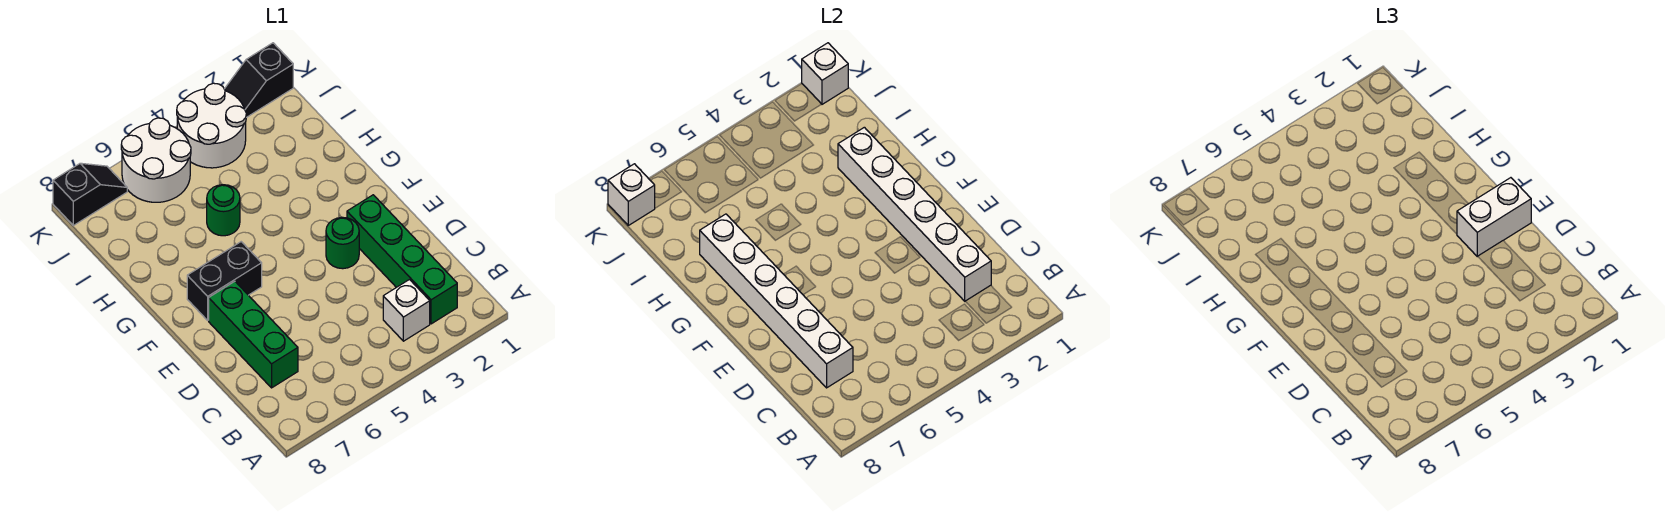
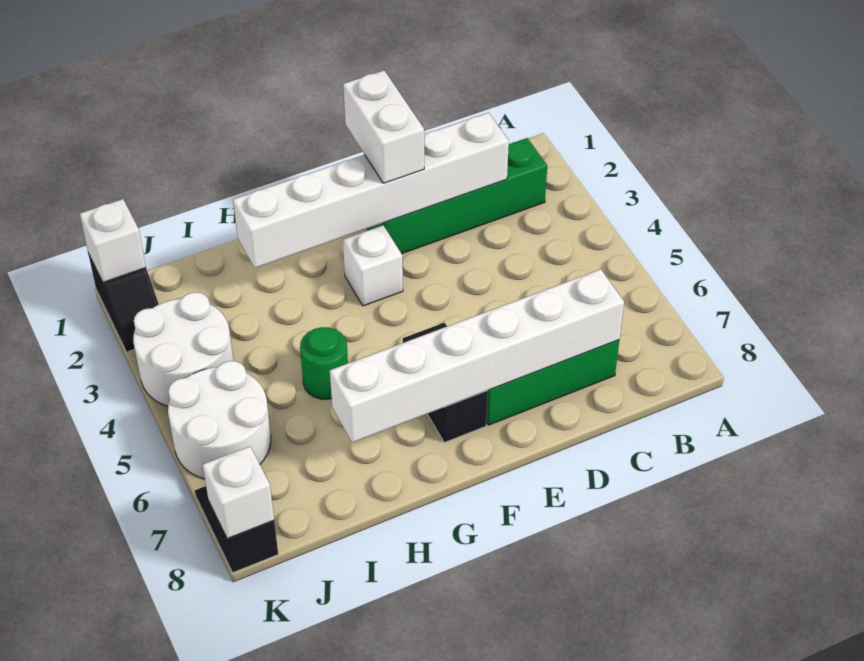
white brick B3 level 1 -> white brick F3 level 1
green round brick E3 level 1 -> none

